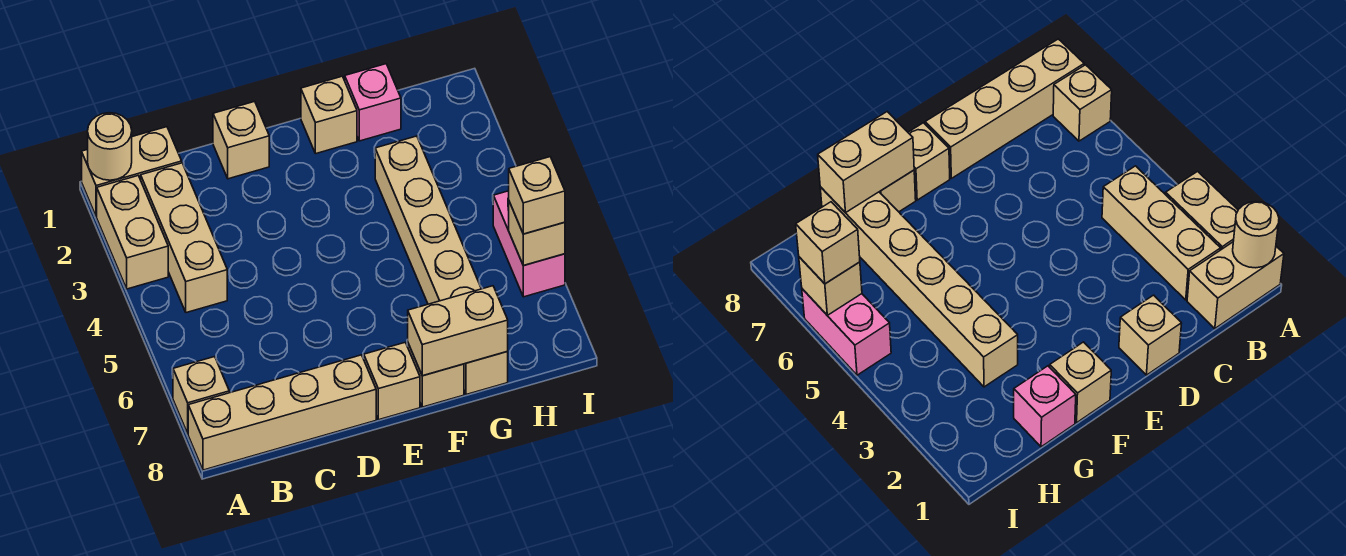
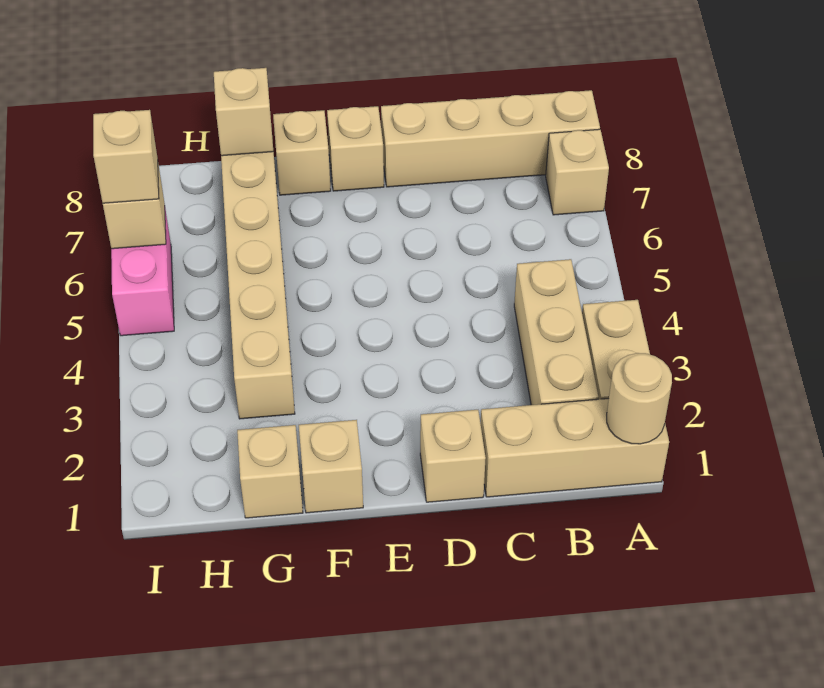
tan brick A1:B1 level 1 -> tan brick A1:C1 level 1
tan brick F8:G8 level 2 -> tan brick G8 level 2
pink brick G1 level 1 -> tan brick G1 level 1

